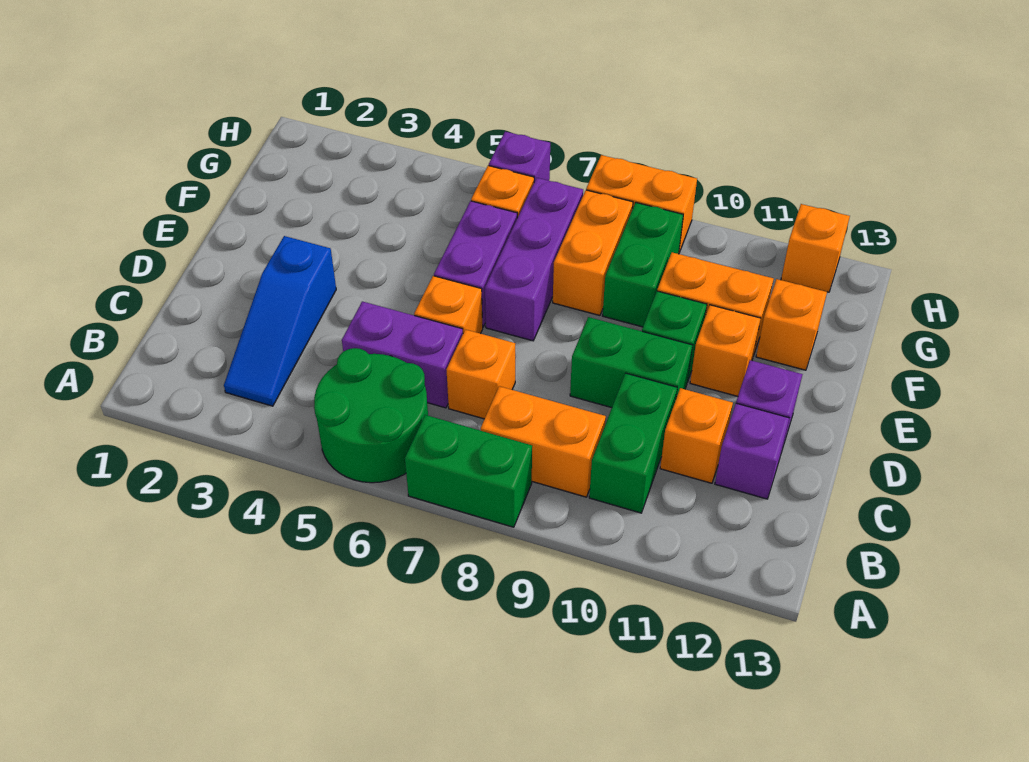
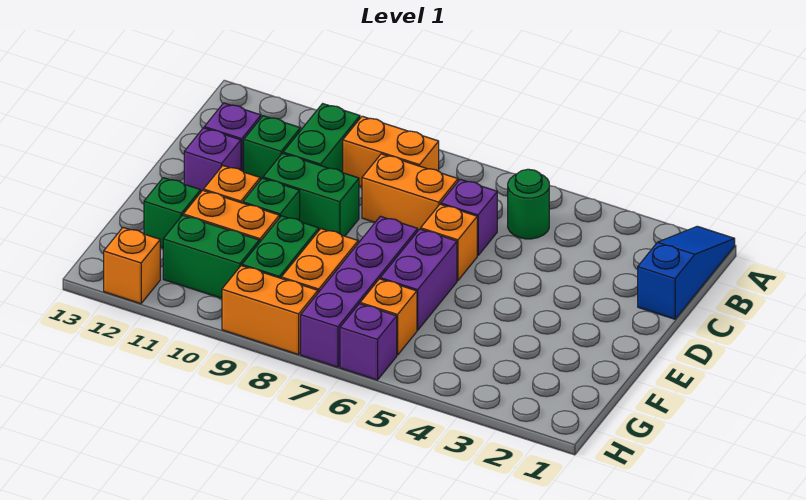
green round brick A5:B6 level 1 -> green round brick B5 level 1
green brick A7:A8 level 1 -> green brick G10:G11 level 1
blue slope B3:D3 level 1 top D -> blue slope A1:C1 level 1 top C
purple brick C5:C6 level 1 -> purple brick C6 level 1
orange brick C7 level 1 -> orange brick C7:C8 level 1
orange brick C11 level 1 -> green brick C11 level 1
purple brick E7:G7 level 1 -> purple brick E7:H7 level 1
orange brick F12 level 1 -> green brick F12 level 1

